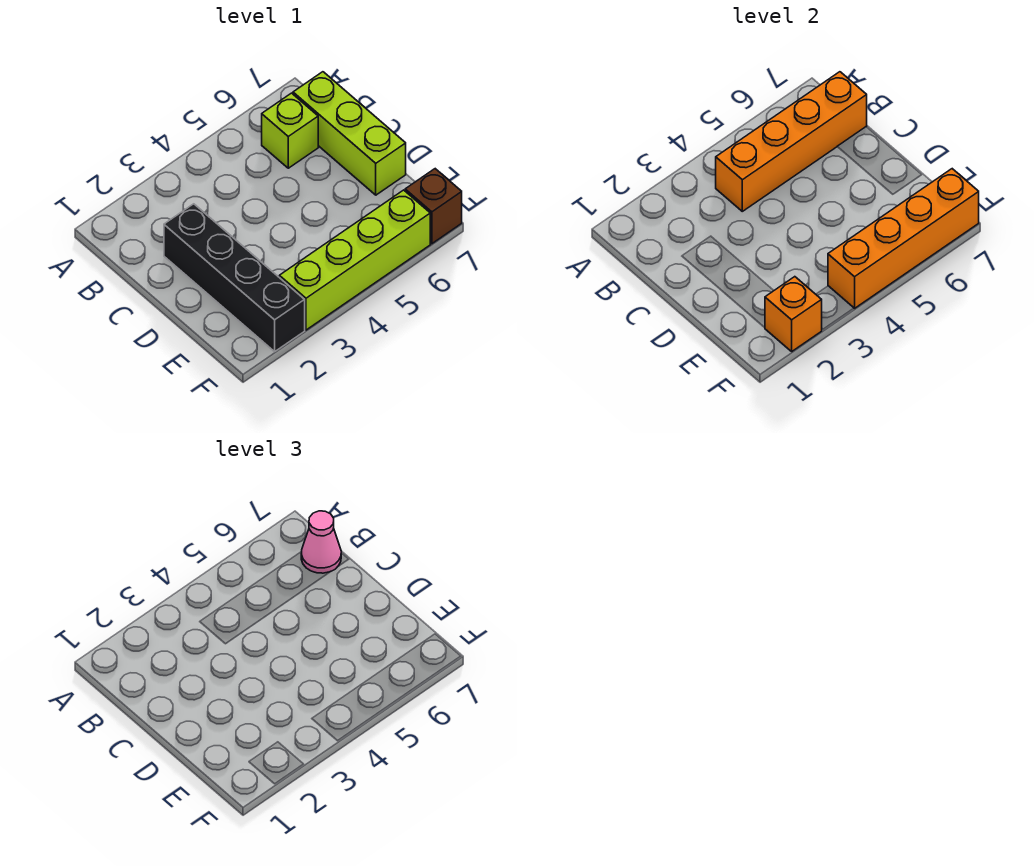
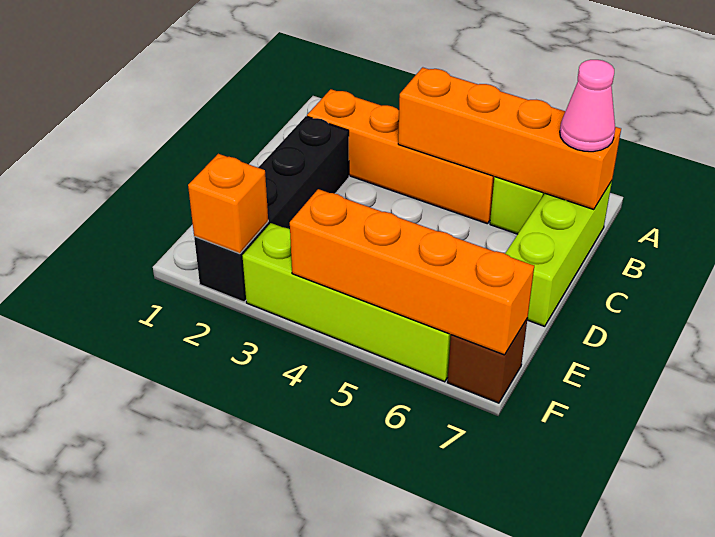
none -> orange brick B2:B5 level 1

